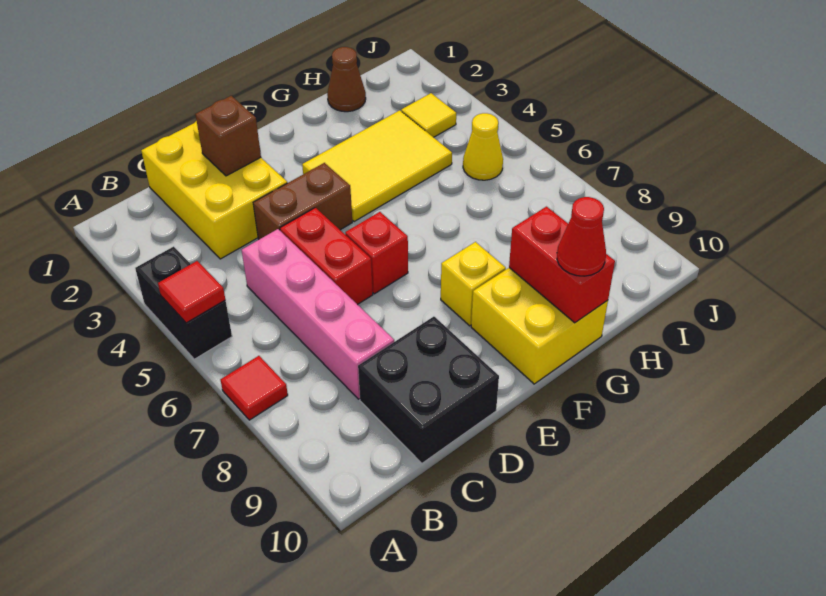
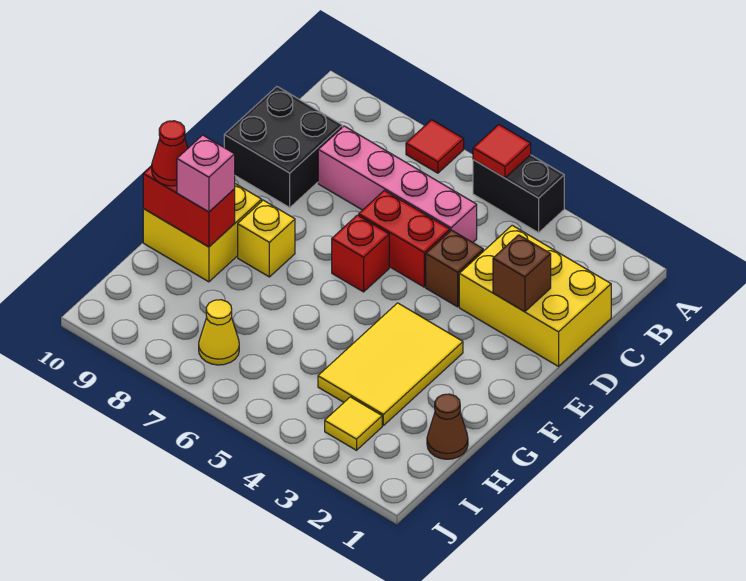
brown brick D4:E4 level 1 -> brown brick D4 level 1
none -> pink brick G9 level 3
yellow cone I5 level 1 -> yellow cone I7 level 1

